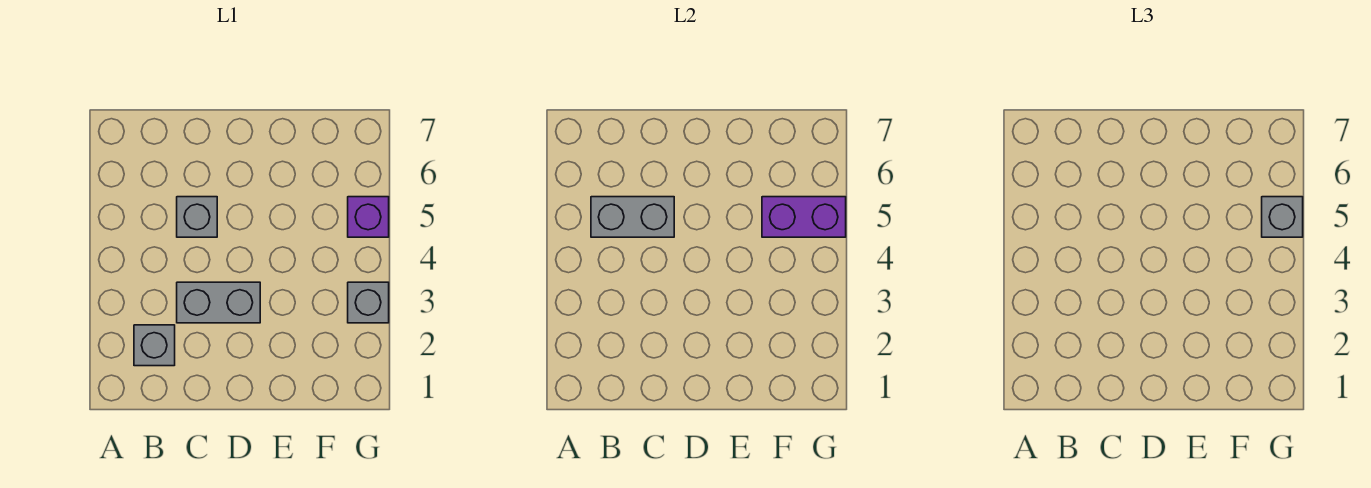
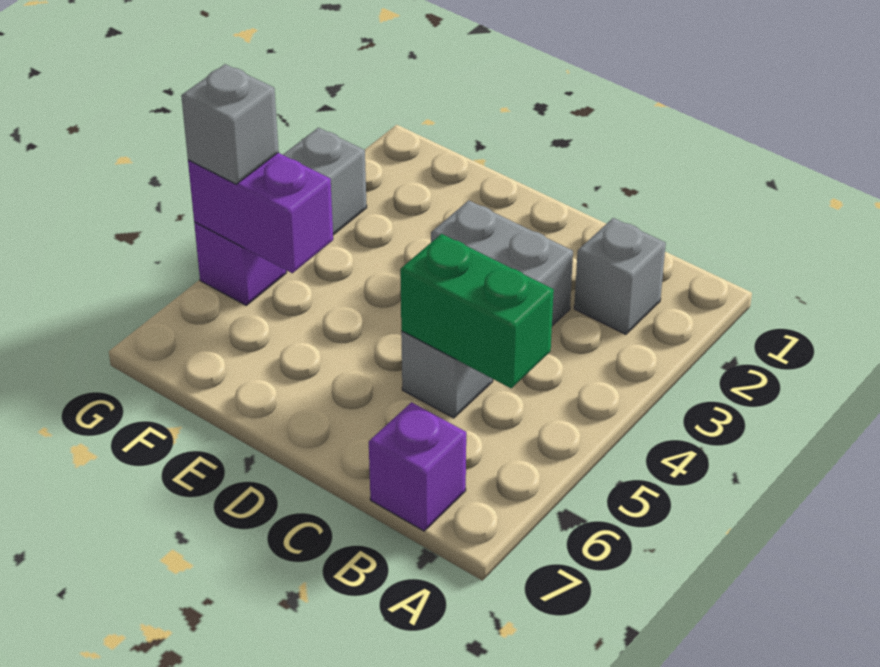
grey brick B5:C5 level 2 -> green brick B5:C5 level 2
none -> purple brick B7 level 1

